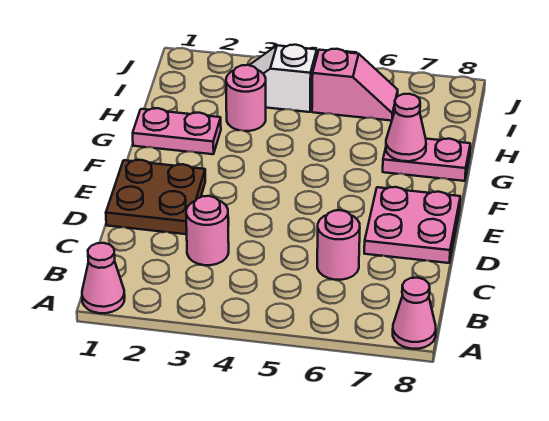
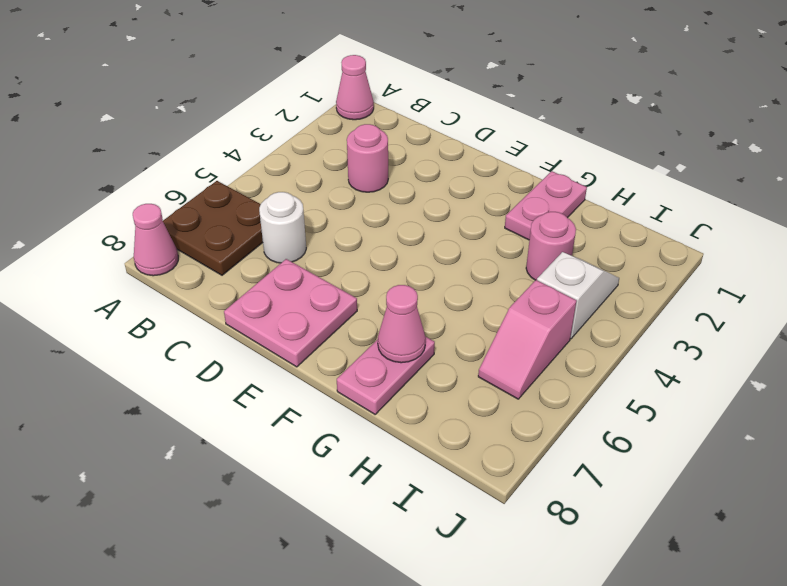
pink round brick C6 level 1 -> white round brick C6 level 1
brown plate D1:E2 level 1 -> brown plate A6:B7 level 1

